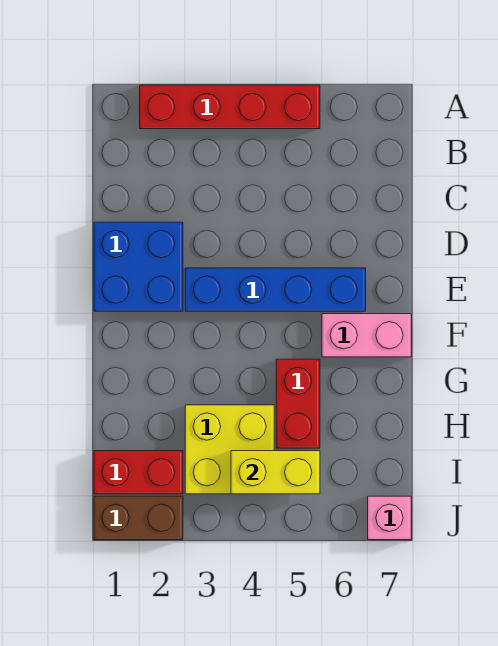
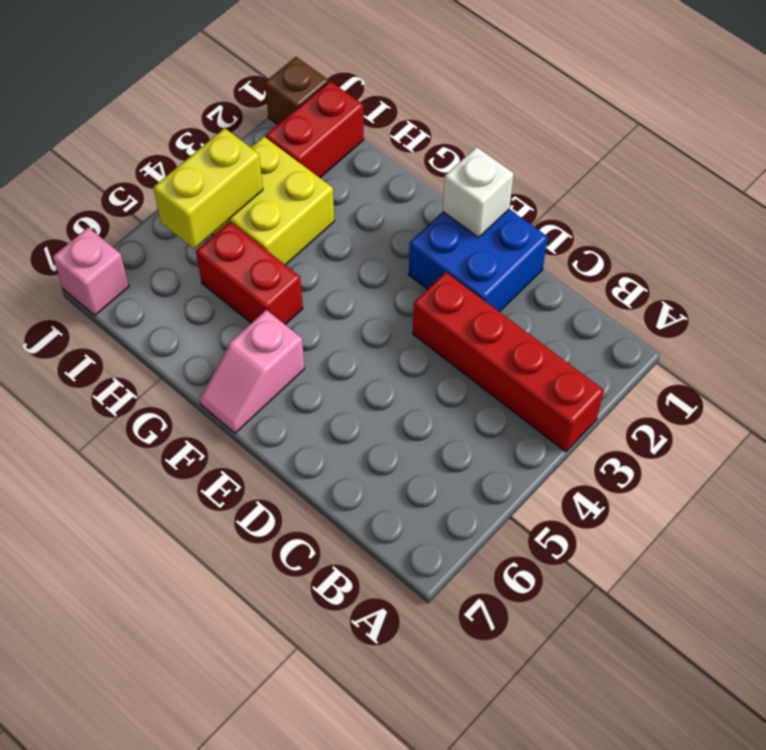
red brick A2:A5 level 1 -> red brick A3:D3 level 1
none -> white brick E1 level 2
blue brick E3:E6 level 1 -> none
pink brick F6:F7 level 1 -> pink slope F6:F7 level 1 top 6
brown brick J1:J2 level 1 -> brown brick J1 level 1

